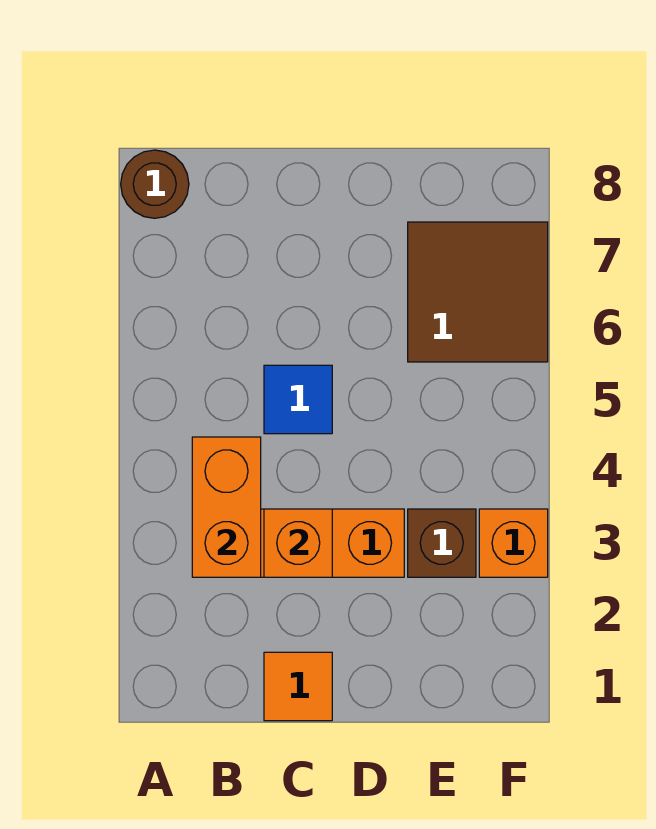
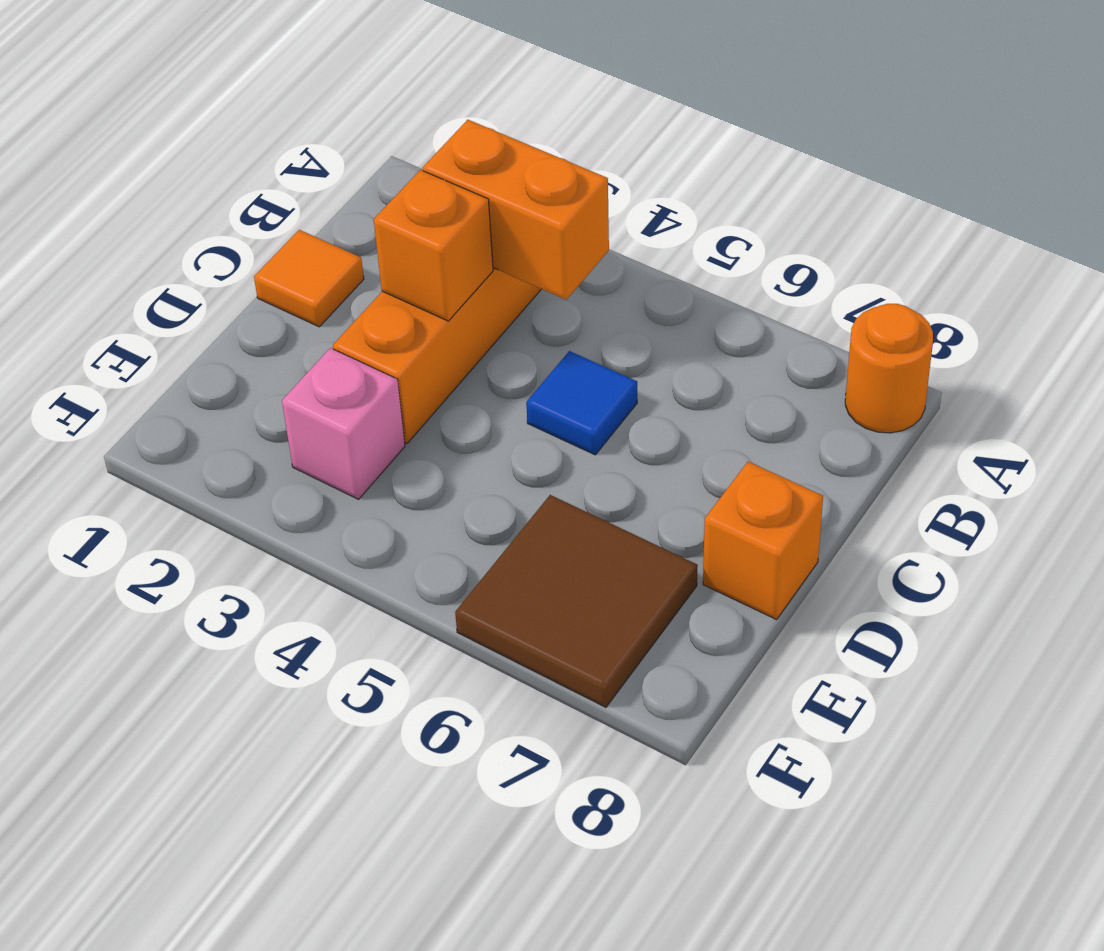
brown round brick A8 level 1 -> orange round brick A8 level 1
brown brick E3 level 1 -> pink brick E3 level 1
orange brick F3 level 1 -> orange brick D8 level 1

